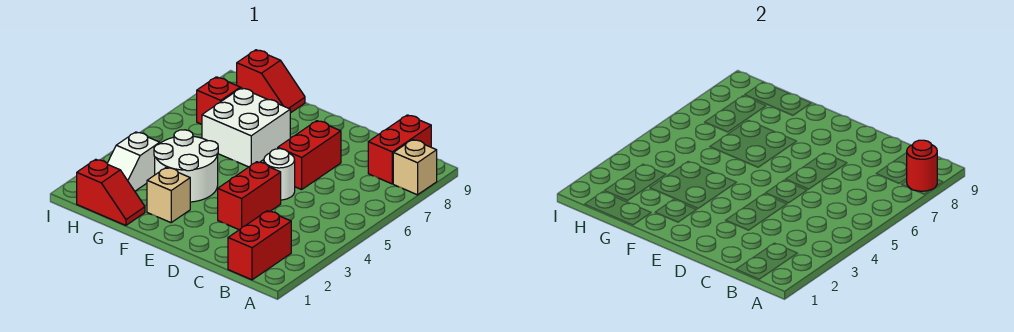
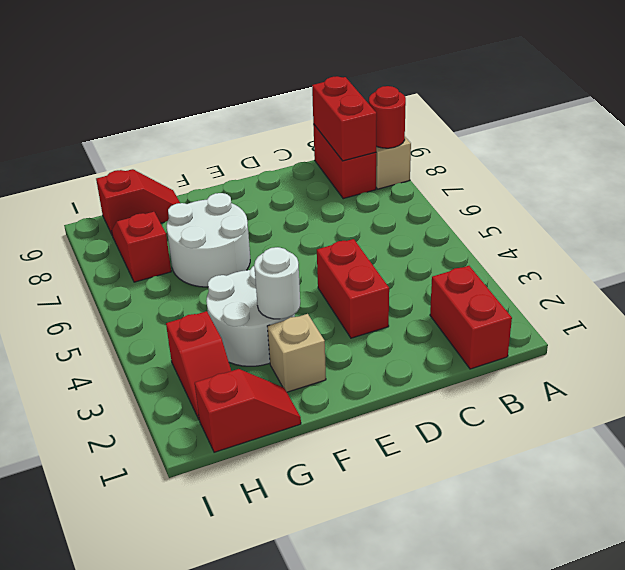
white round brick D5 level 1 -> white round brick F3 level 2
red brick D6:D7 level 1 -> red brick B8:B9 level 2
white brick F6:G7 level 1 -> white round brick F6:G7 level 1
white slope H2:H3 level 1 top 3 -> red slope H2:H3 level 1 top 3

